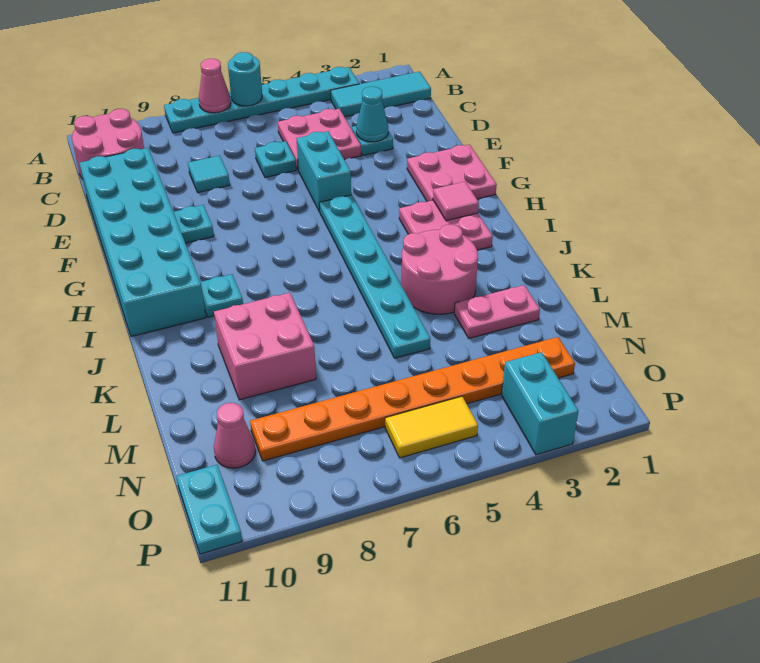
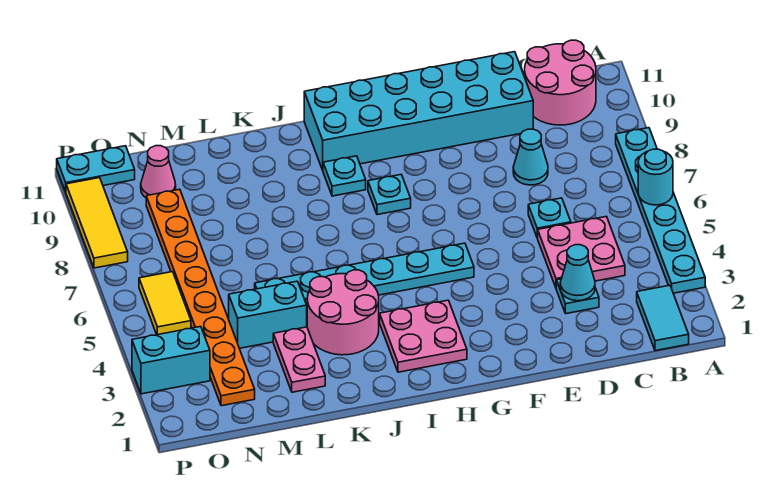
pink cone A7 level 2 -> none
cyan tile B1:B3 level 1 -> cyan tile B1:B2 level 1
cyan tile D8 level 1 -> cyan cone D8 level 1
cyan brick E5:F5 level 1 -> cyan brick L4:M4 level 1
pink plate F1:G2 level 1 -> none
cyan plate F9 level 1 -> cyan plate H8 level 1
pink tile H2 level 2 -> none
pink brick K8:L9 level 1 -> none
none -> yellow tile P8:P10 level 1

